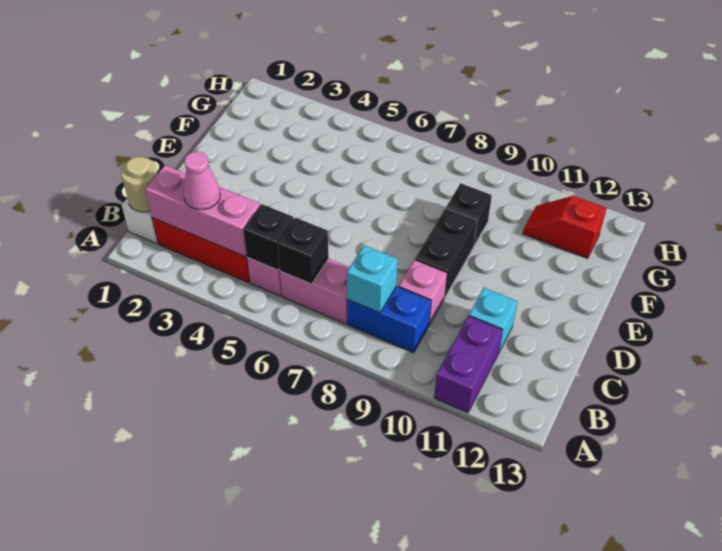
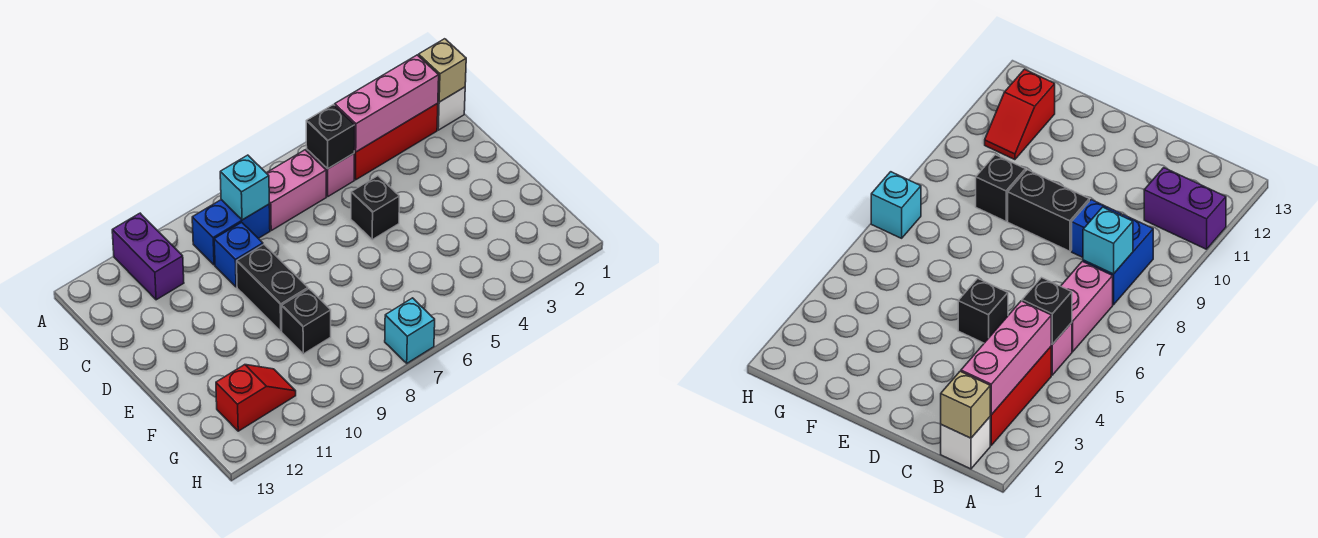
tan round brick B1 level 2 -> tan brick B1 level 2
pink cone B3 level 3 -> none
black brick B6 level 2 -> black brick D5 level 1
pink brick C9 level 1 -> blue brick C9 level 1
cyan brick C11 level 1 -> cyan brick H7 level 1

